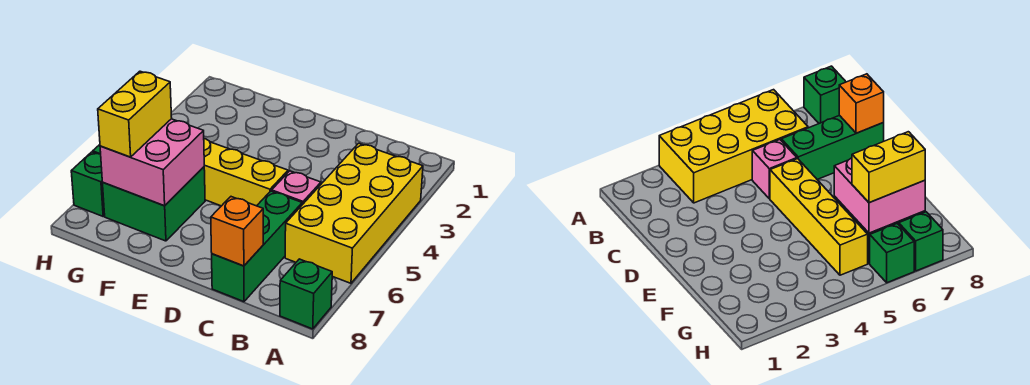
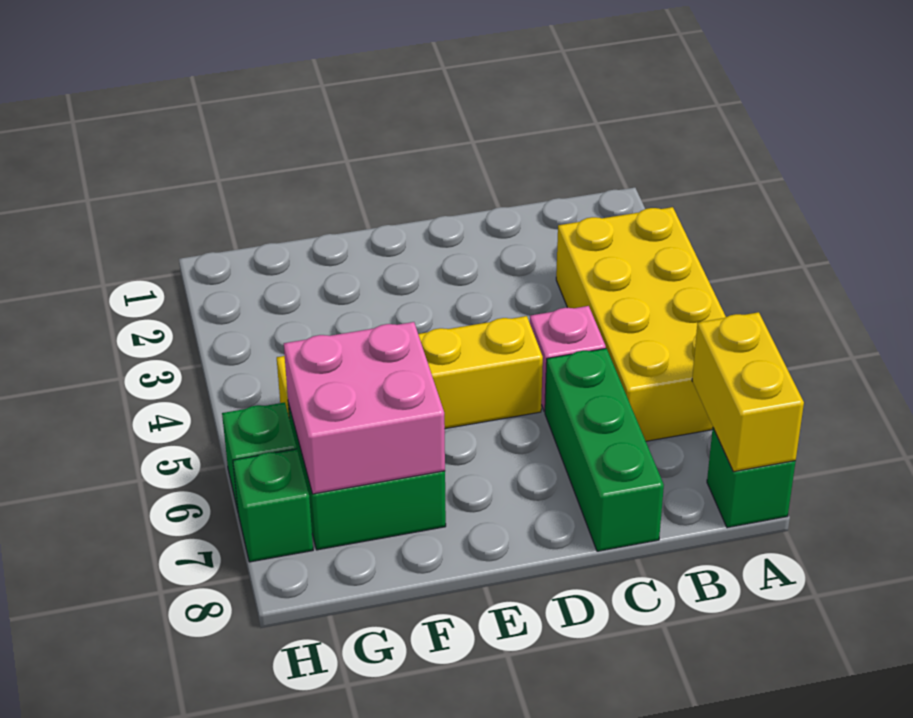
orange brick C8 level 2 -> none
yellow brick G6:G7 level 3 -> yellow brick A7:A8 level 2

